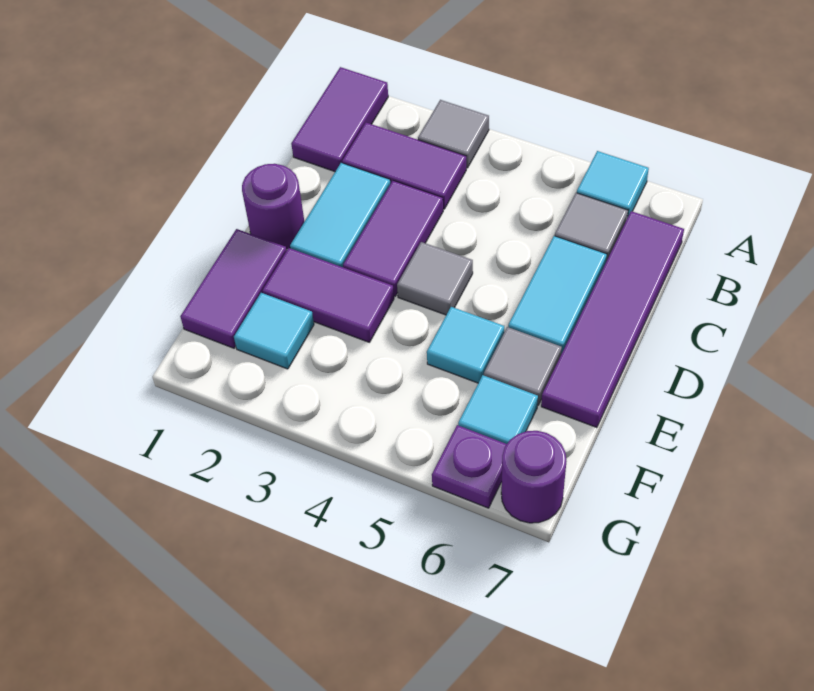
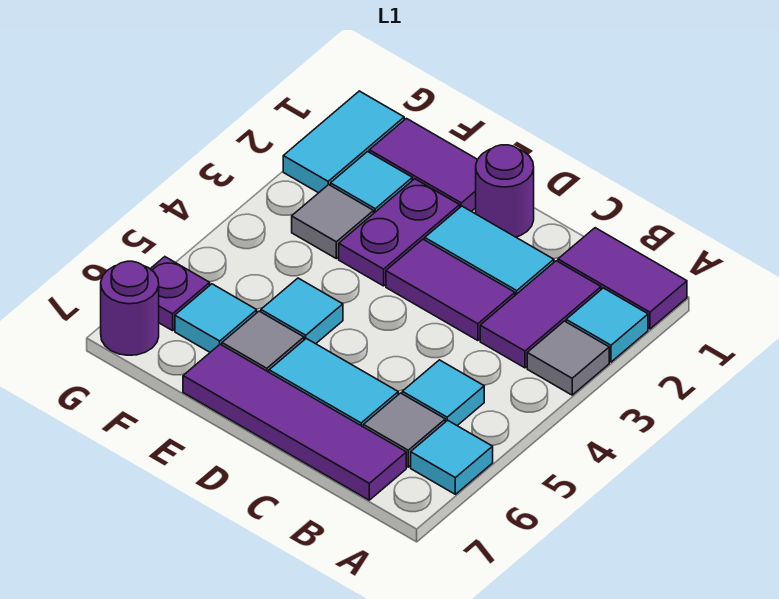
none -> cyan tile A2 level 1
none -> cyan tile B5 level 1
grey tile D4 level 1 -> grey tile F3 level 1
purple tile E2:E3 level 1 -> purple plate E2:E3 level 1
none -> cyan tile G1:G2 level 1

